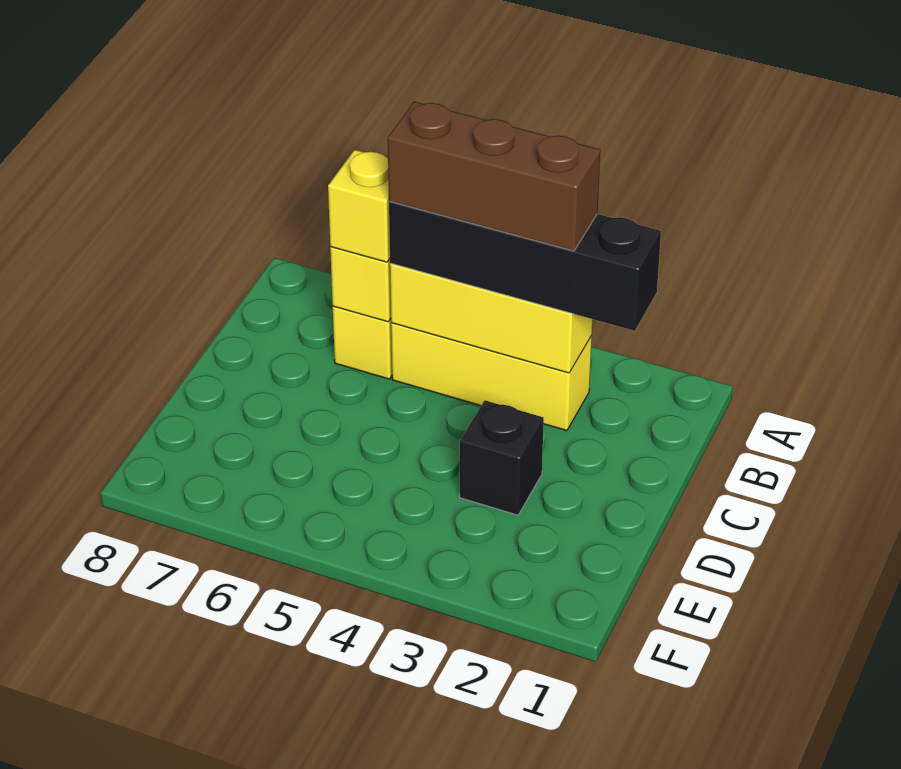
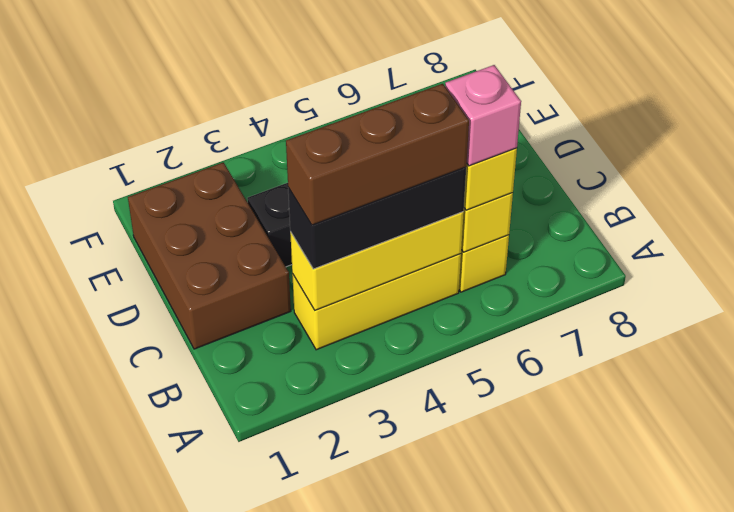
black brick B2:B5 level 3 -> black brick B3:B5 level 3
none -> pink brick B6 level 4
none -> brown brick C1:E2 level 1

